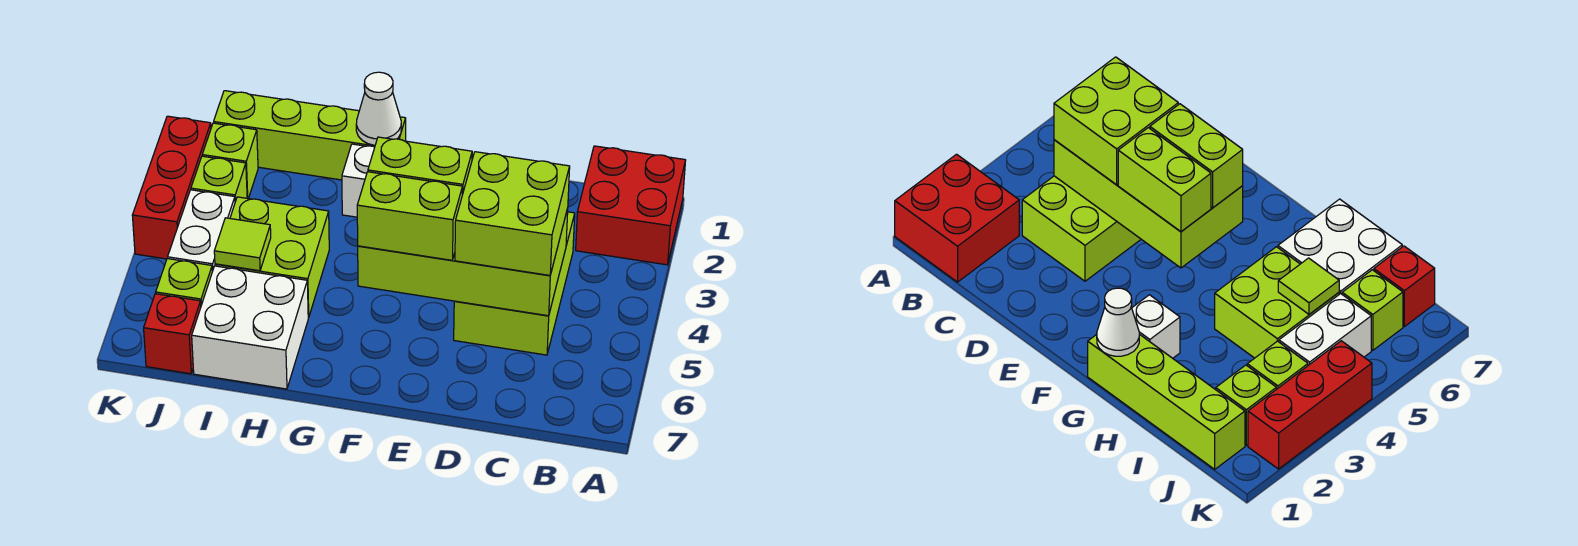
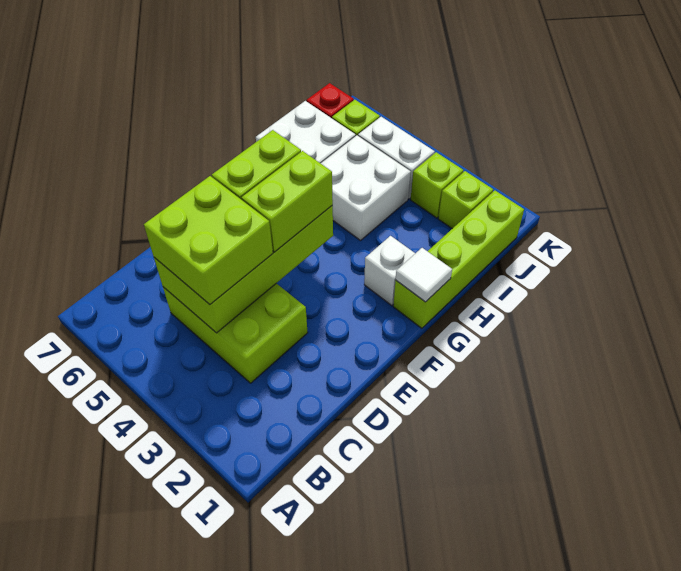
red brick A1:B2 level 1 -> none
white cone G1 level 2 -> white tile G1 level 2
lime brick H4:I5 level 1 -> white brick H4:I5 level 1
lime tile I5 level 2 -> none
red brick K2:K4 level 1 -> none

